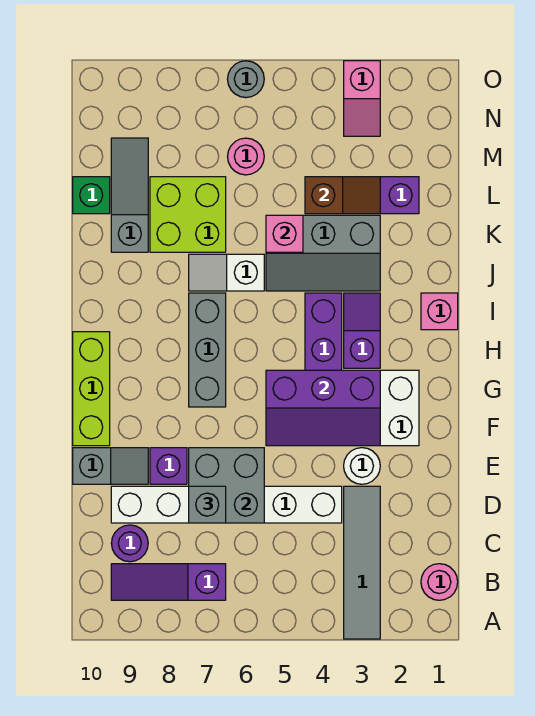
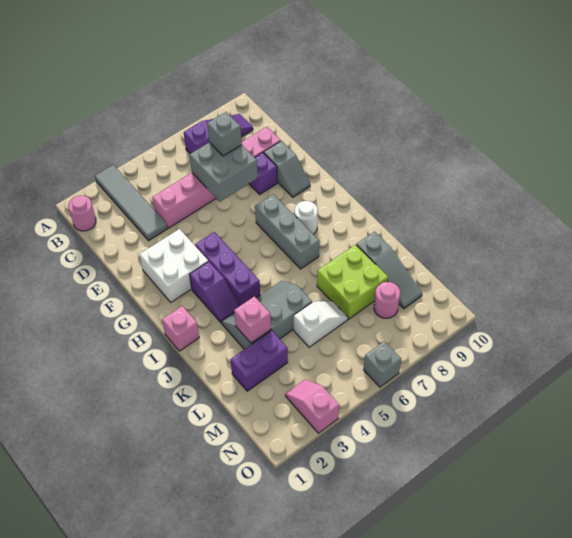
purple round brick C9 level 1 -> none
white brick D4:D9 level 1 -> pink brick D4:D9 level 1
white round brick E3 level 1 -> white round brick H8 level 1
grey slope E9:E10 level 1 top 10 -> grey slope E9:F9 level 1 top E
purple slope F3:G5 level 2 top G -> none
lime brick F10:H10 level 1 -> none
white slope J6:J7 level 1 top 6 -> white slope L5:L6 level 1 top 5
pink brick K5 level 2 -> pink brick K3 level 2
brown slope L3:L4 level 2 top 4 -> none
green brick L10 level 1 -> none
pink round brick M6 level 1 -> pink round brick M8 level 1
grey round brick O6 level 1 -> grey brick O6 level 1

